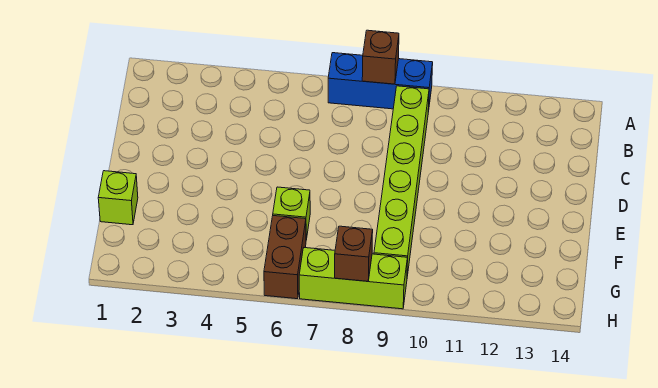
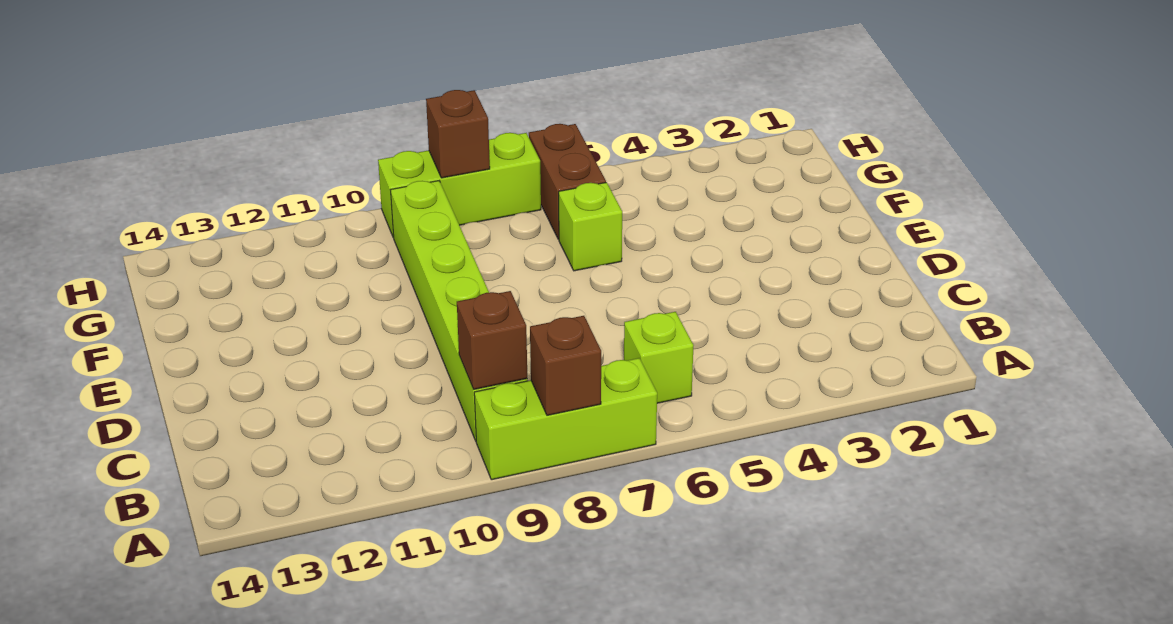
blue brick A7:A9 level 1 -> lime brick A7:A9 level 1
none -> brown brick B9 level 2
lime brick F1 level 1 -> lime brick B6 level 1

